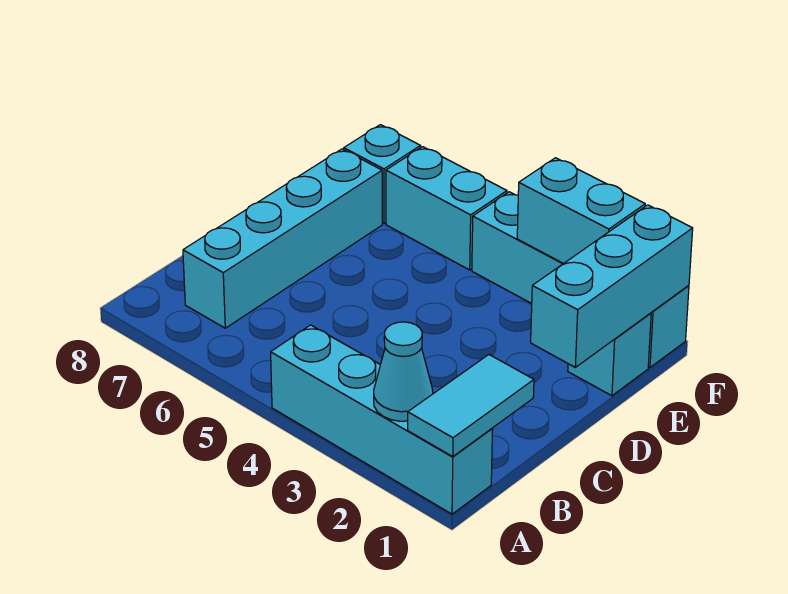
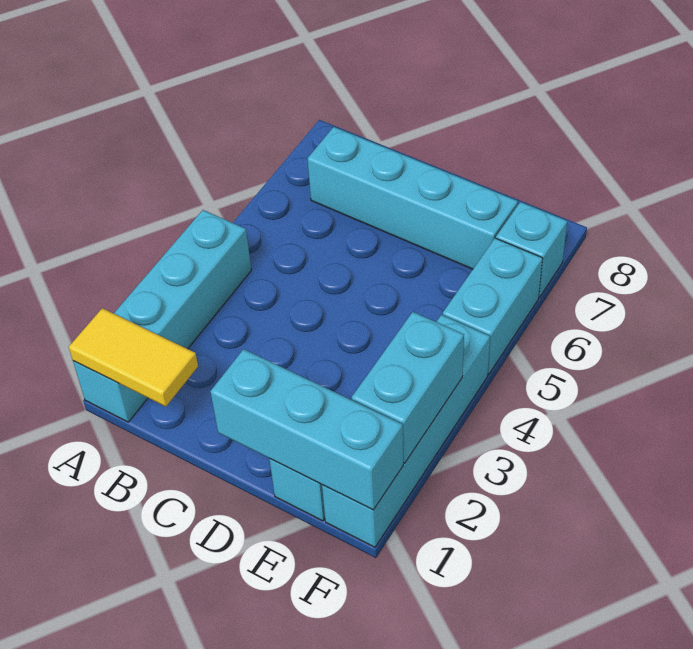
cyan tile A1:B1 level 2 -> yellow tile A1:B1 level 2
cyan cone A2 level 2 -> none

